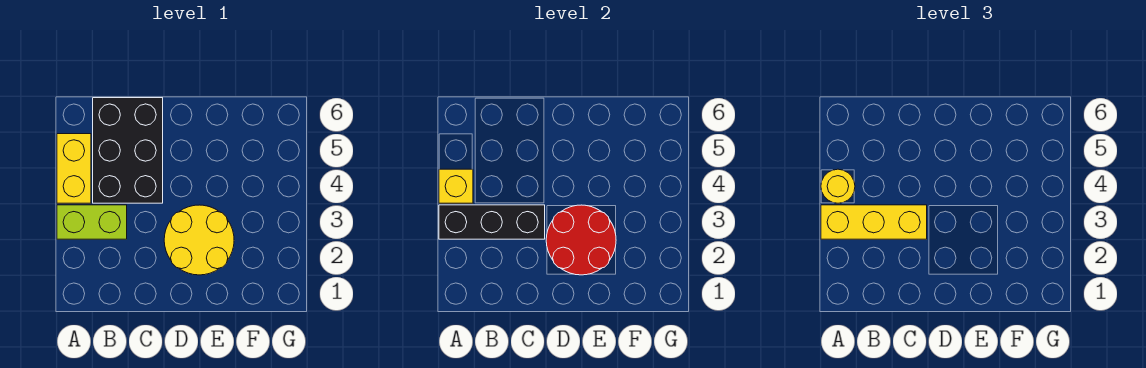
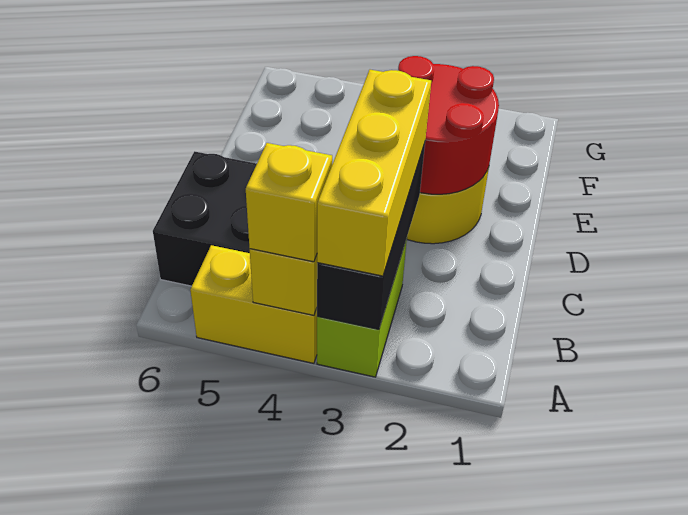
yellow round brick A4 level 3 -> yellow brick A4 level 3

